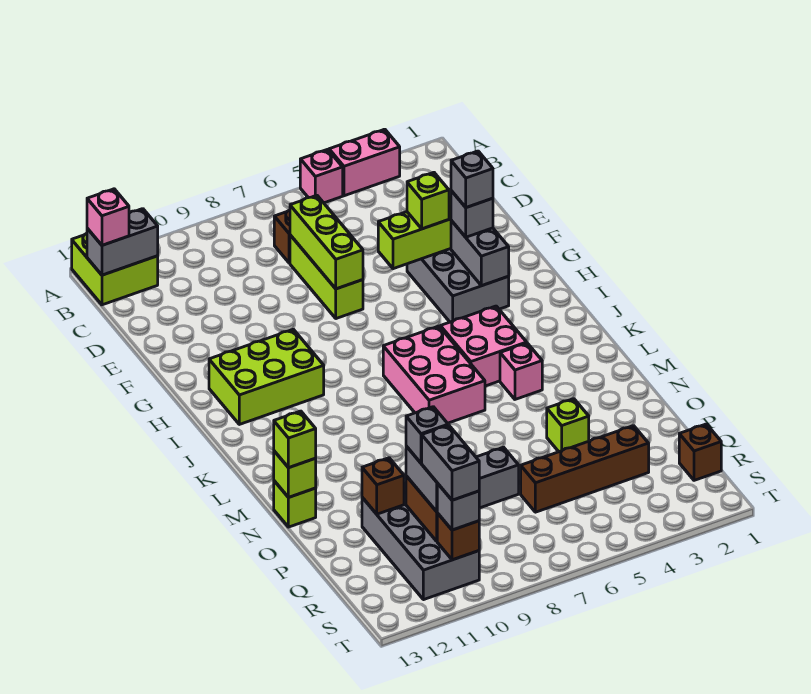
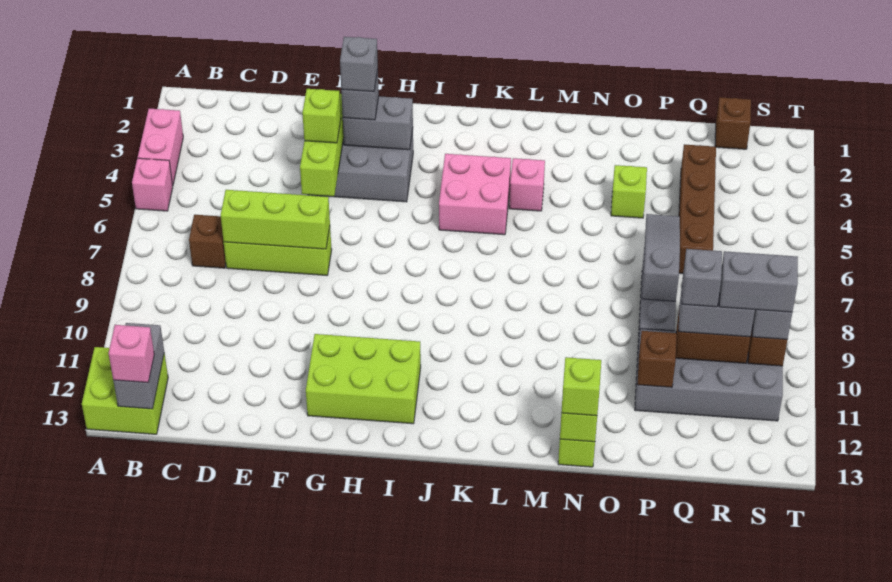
lime brick H10:I12 level 1 -> lime brick G11:I12 level 1
pink brick J6:L7 level 1 -> none
none -> grey slope P6:P8 level 2 top 8

